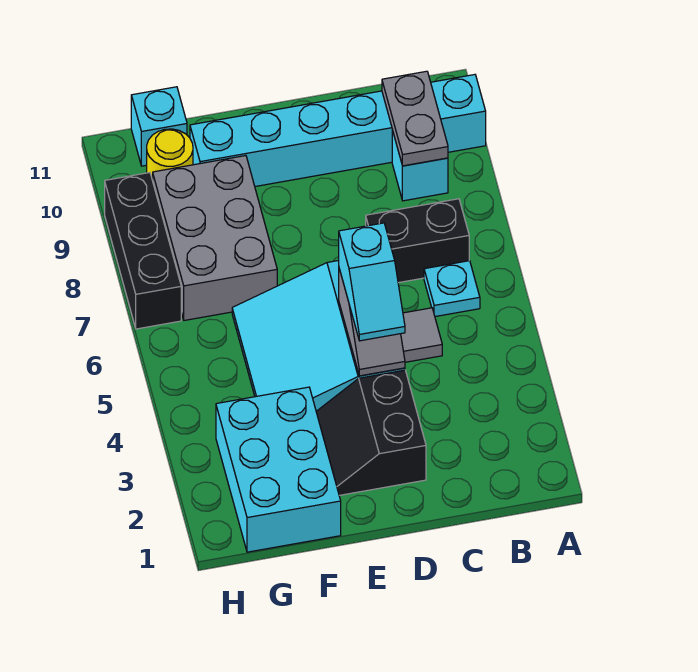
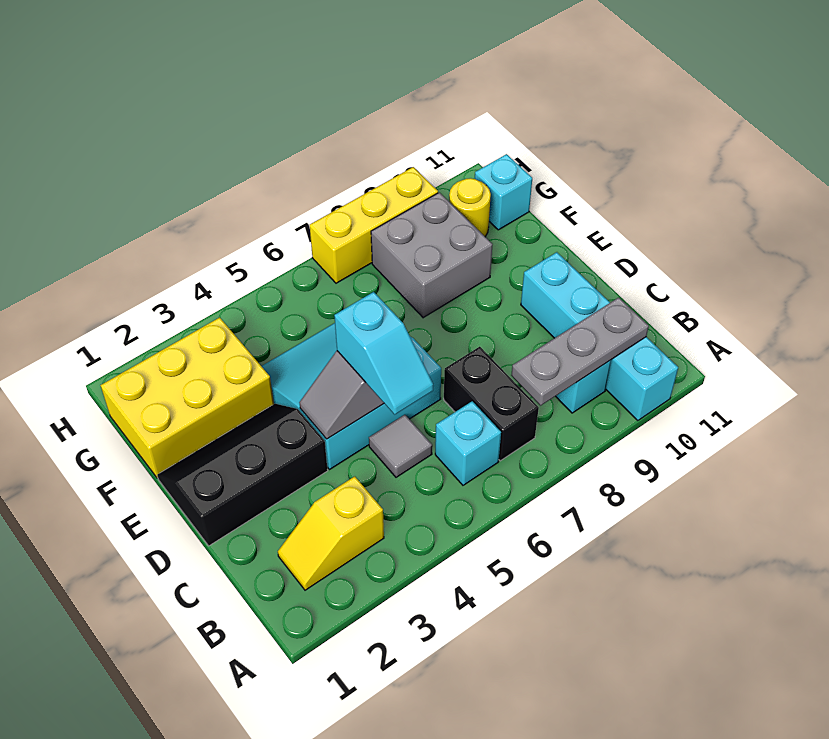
cyan brick A10:F10 level 1 -> cyan brick A10:D10 level 1
none -> yellow slope B2:B3 level 1 top 3
cyan plate B6 level 1 -> cyan brick B6 level 1
grey plate B9:B10 level 2 -> grey plate B8:B10 level 2
black slope D2:E3 level 1 top D -> black slope D1:E3 level 1 top D
cyan slope D4:D5 level 3 top 5 -> cyan slope C5:D5 level 3 top D
cyan brick F1:G3 level 1 -> yellow brick F1:G3 level 1
grey brick F7:G9 level 1 -> grey brick F8:G9 level 1
black brick H7:H9 level 1 -> yellow brick H7:H9 level 1

